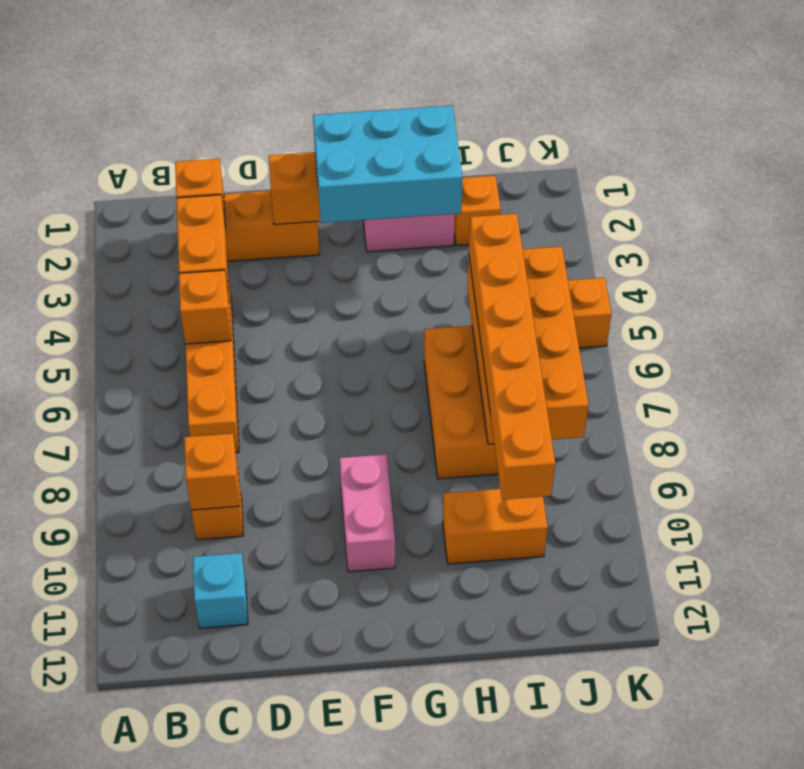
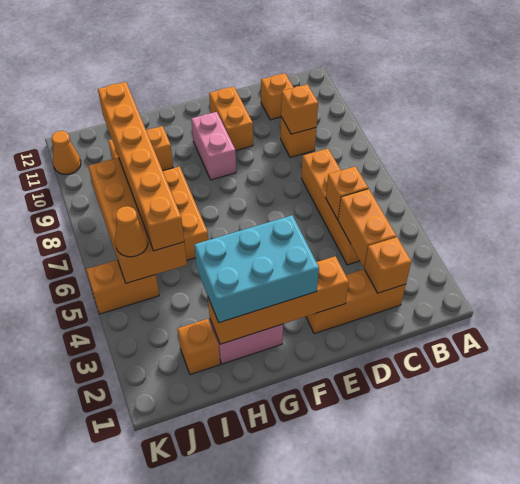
cyan brick C11 level 1 -> orange brick C11 level 1
none -> orange brick E10:E11 level 1
none -> orange cone J5 level 3
none -> orange cone K11 level 1

